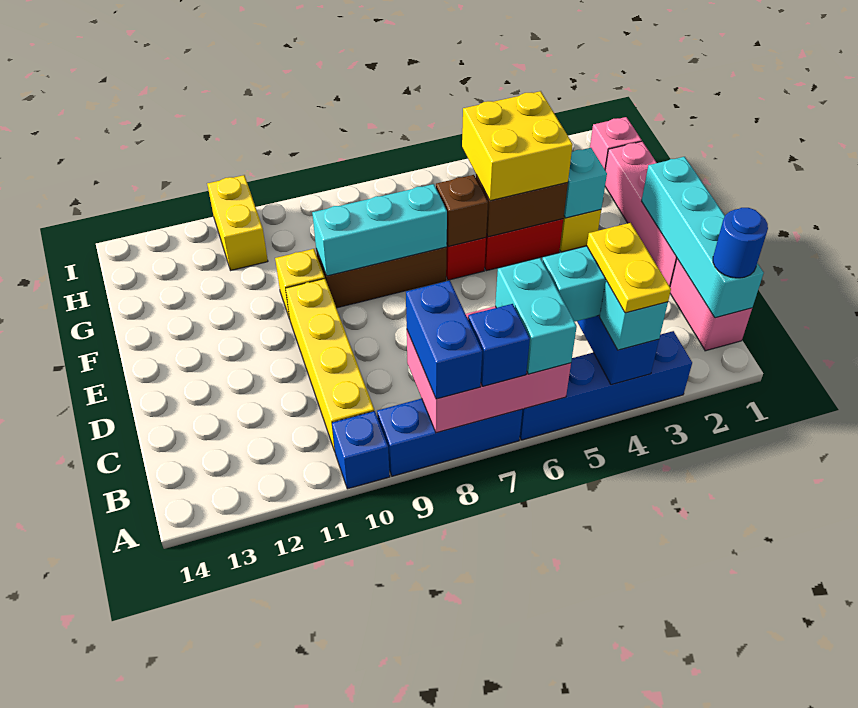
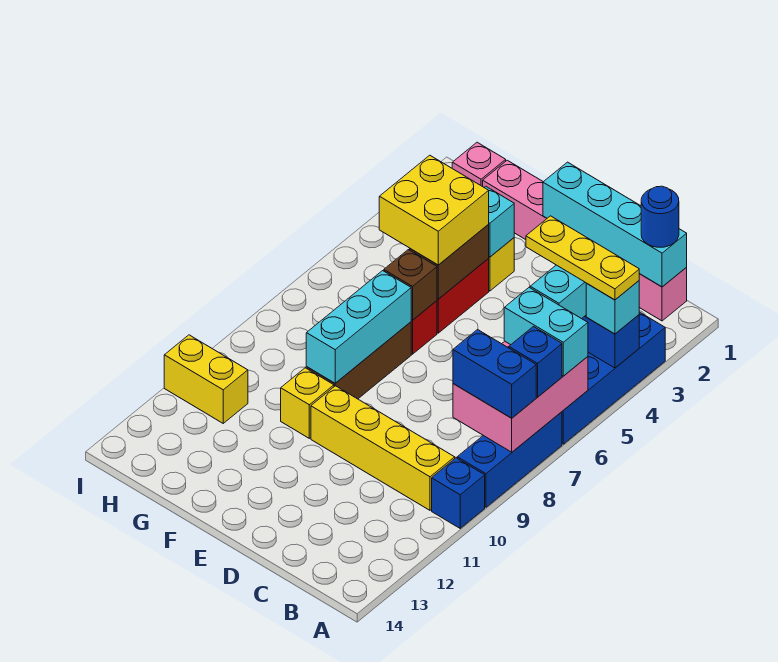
yellow plate A4:B4 level 4 -> yellow plate A4:C4 level 4

